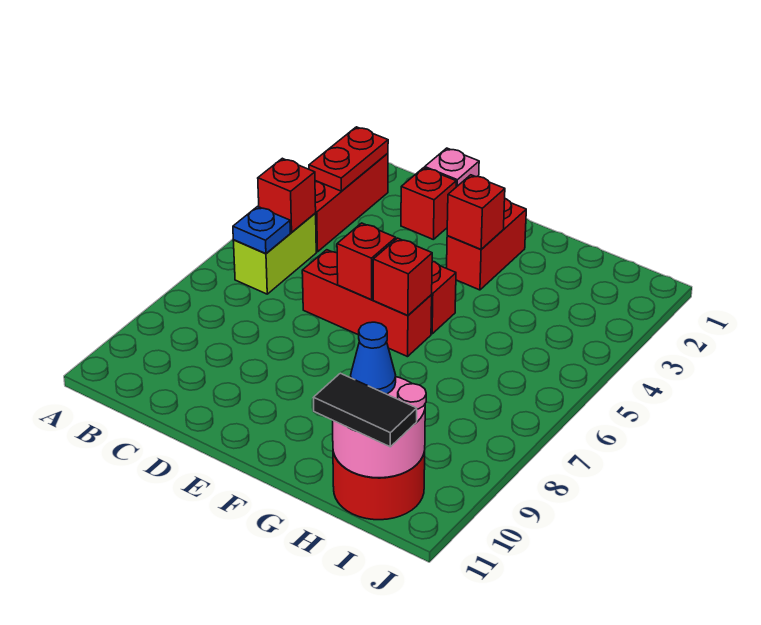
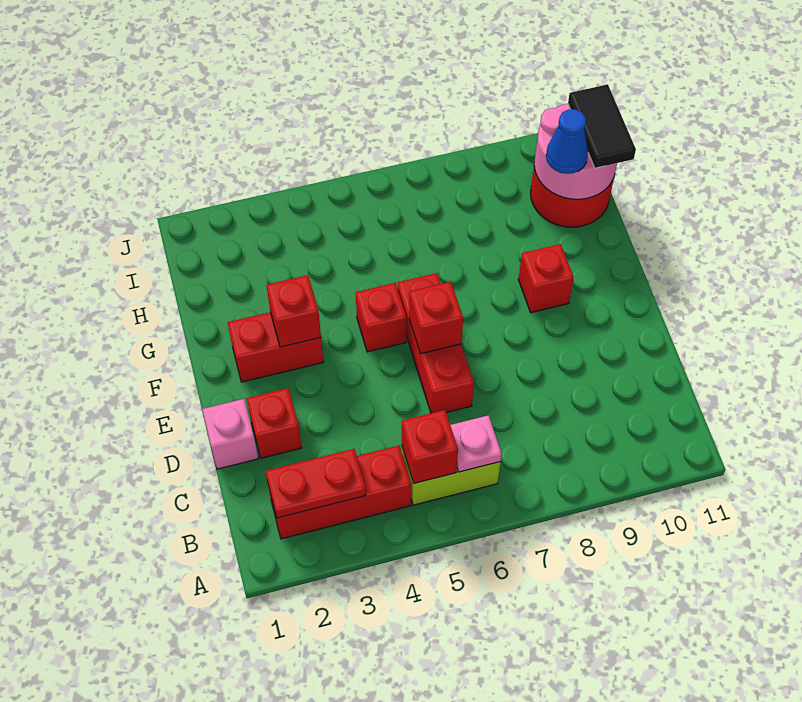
blue plate B6 level 2 -> pink plate B6 level 2
red brick F6 level 2 -> red brick F9 level 1

